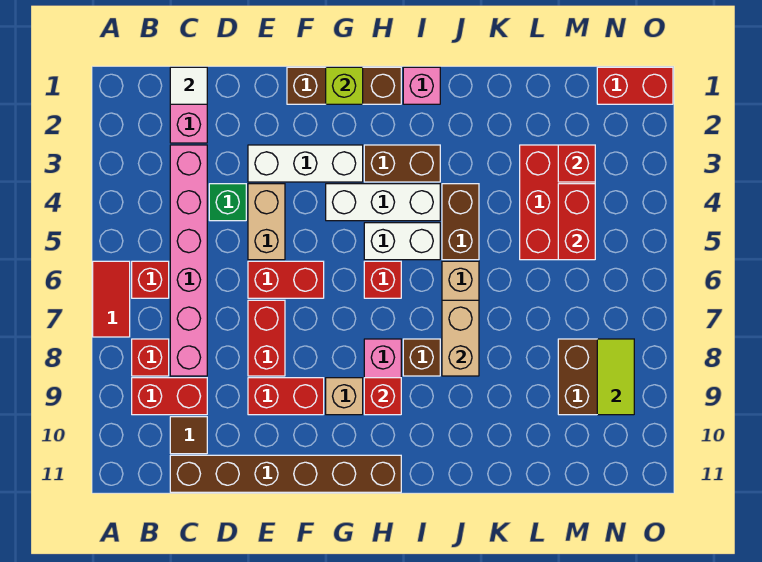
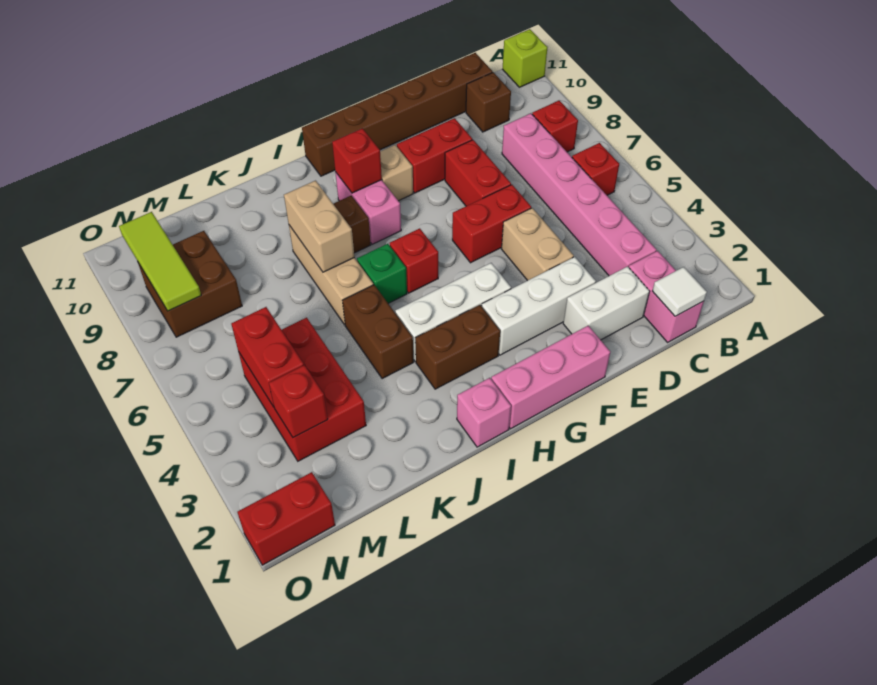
red tile A6:A7 level 1 -> none
red brick B9:C9 level 1 -> none
brown tile C10 level 1 -> brown brick C10 level 1
green brick D4 level 1 -> green brick I6 level 1
brown brick F1:H1 level 1 -> pink brick F1:H1 level 1
lime brick G1 level 2 -> lime brick A11 level 1
white brick H5:I5 level 1 -> white brick D2:E2 level 1
lime tile N8:N9 level 2 -> lime tile N8:N10 level 2

